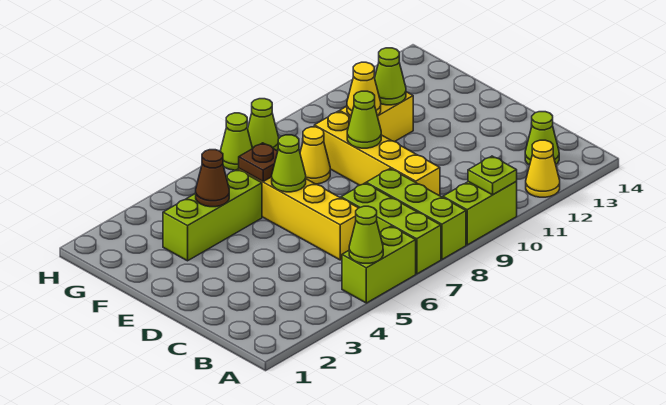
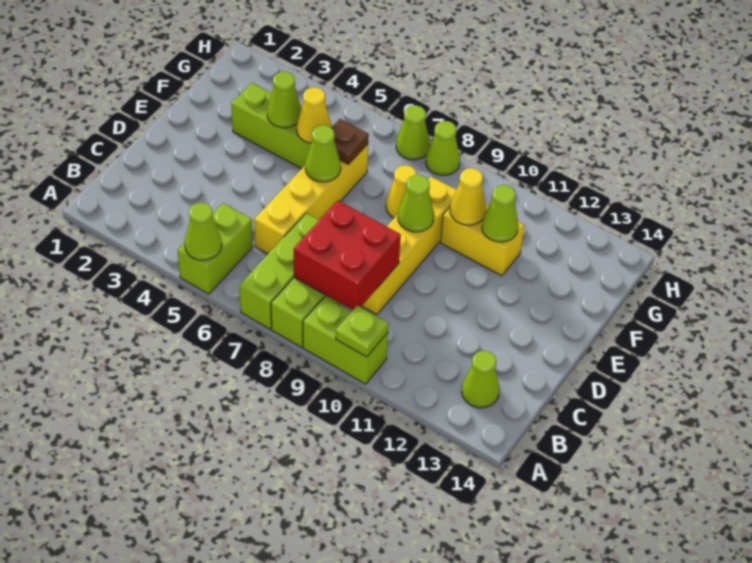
lime brick A5:A6 level 1 -> lime brick A5:B5 level 1
yellow cone A12 level 1 -> yellow cone F5 level 2
none -> red brick B8:C9 level 2
brown cone F4 level 2 -> lime cone F4 level 2

